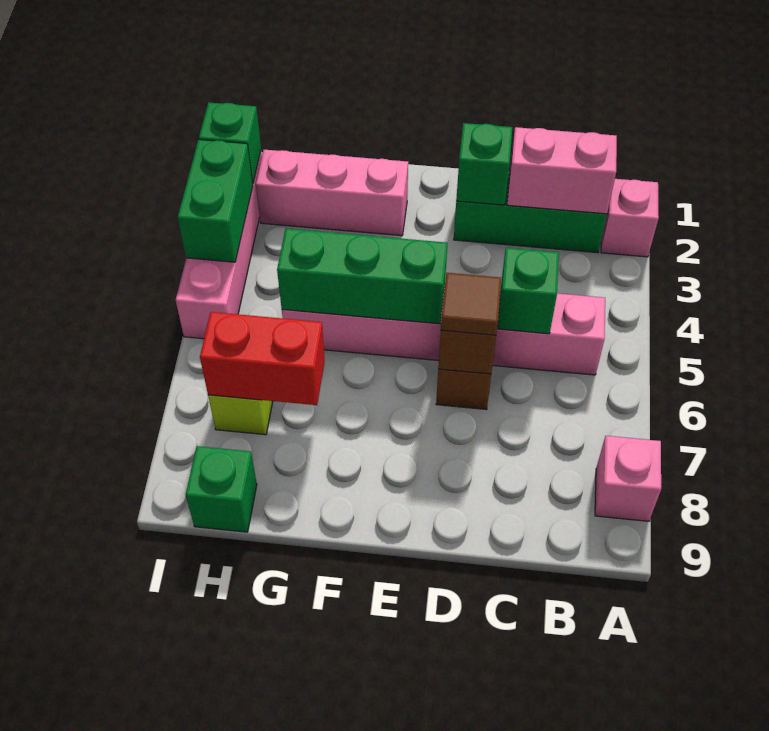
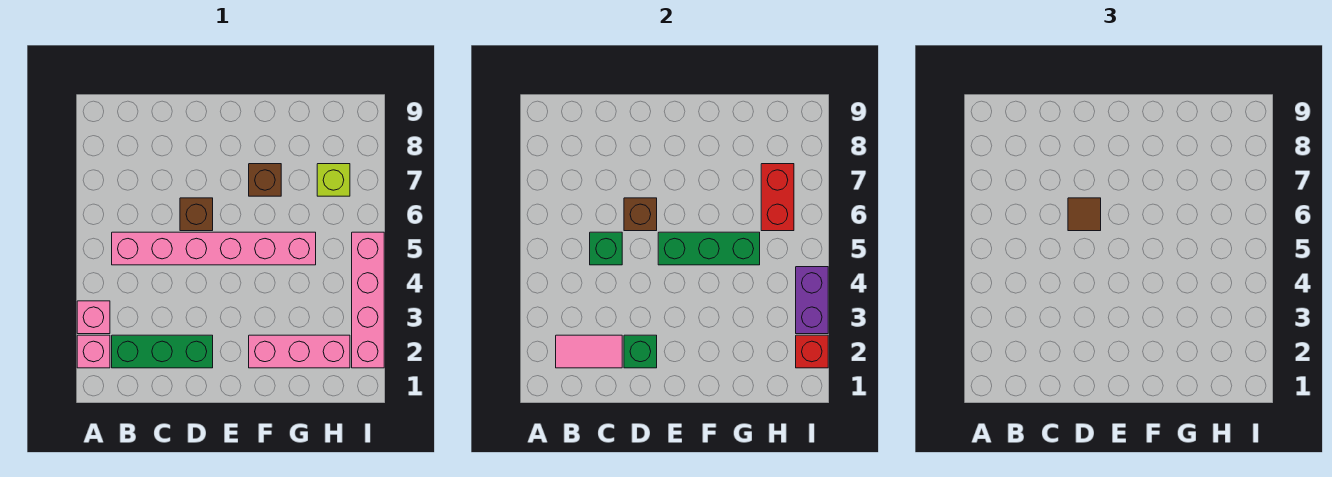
pink brick A8 level 1 -> pink brick A3 level 1
pink brick B2:C2 level 2 -> pink tile B2:C2 level 2
none -> brown brick F7 level 1
red brick G7:H7 level 2 -> red brick H6:H7 level 2
green brick H9 level 1 -> none
green brick I2 level 2 -> red brick I2 level 2
green brick I3:I4 level 2 -> purple brick I3:I4 level 2

